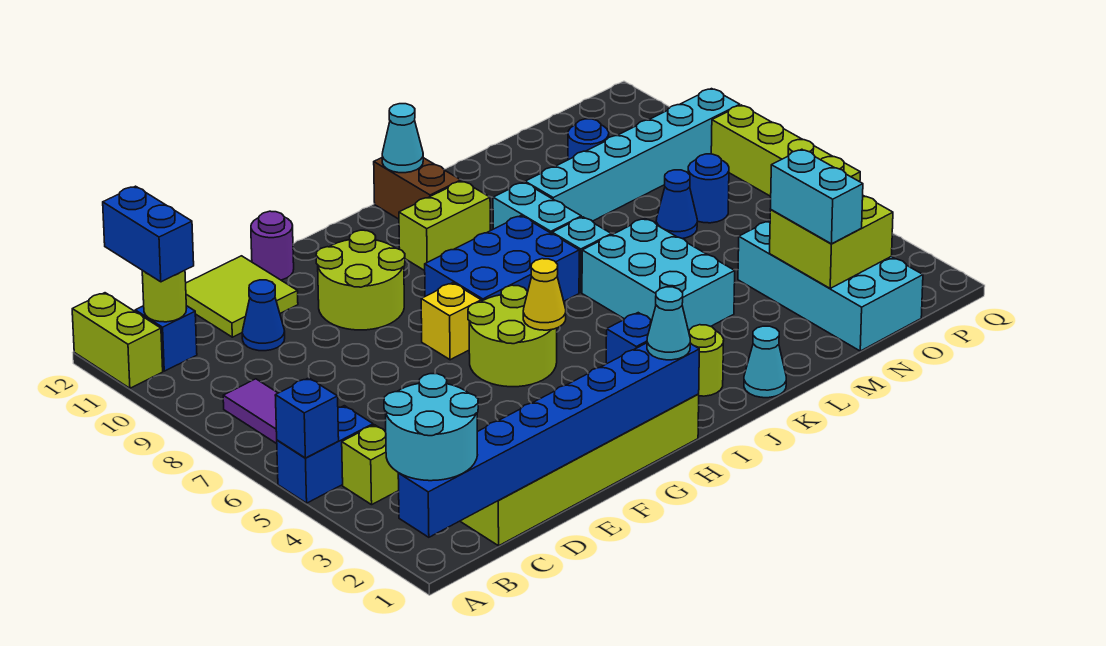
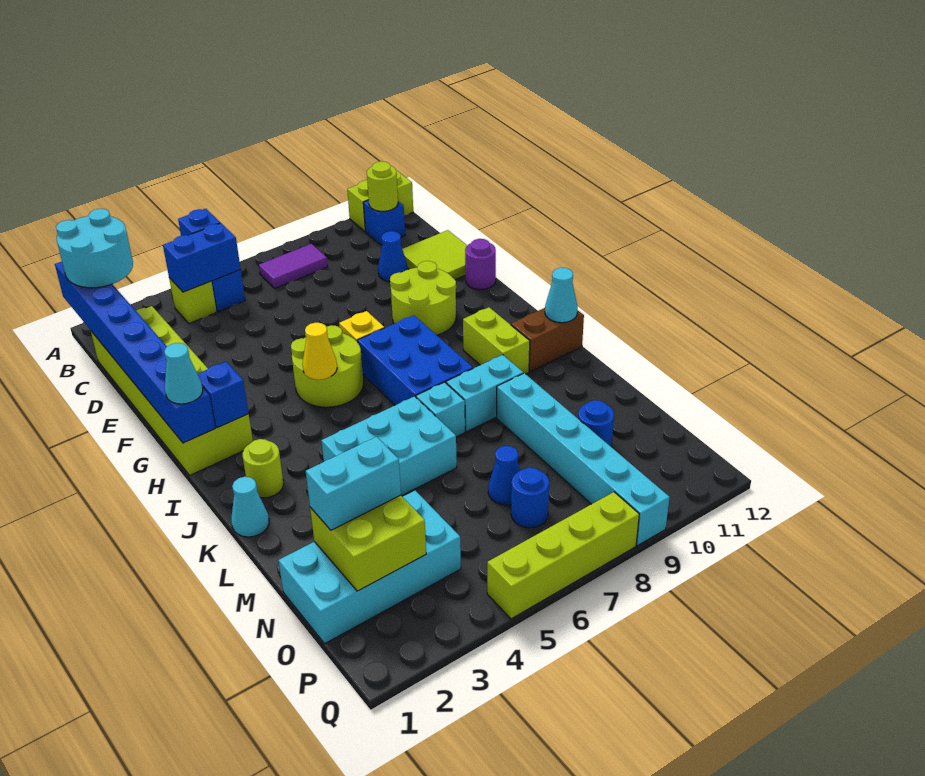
blue brick B11:B12 level 3 -> blue brick B4:B5 level 2

